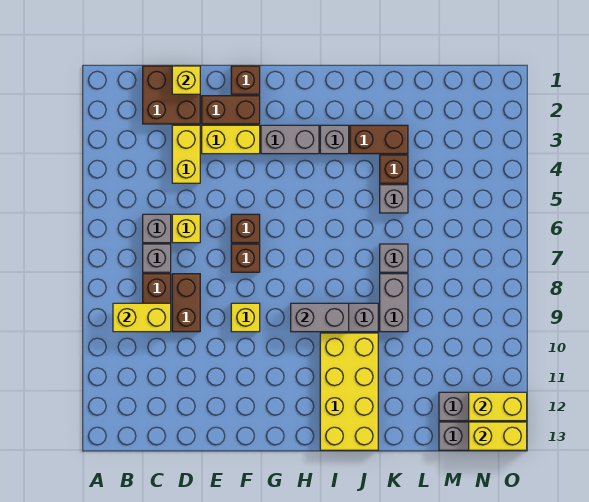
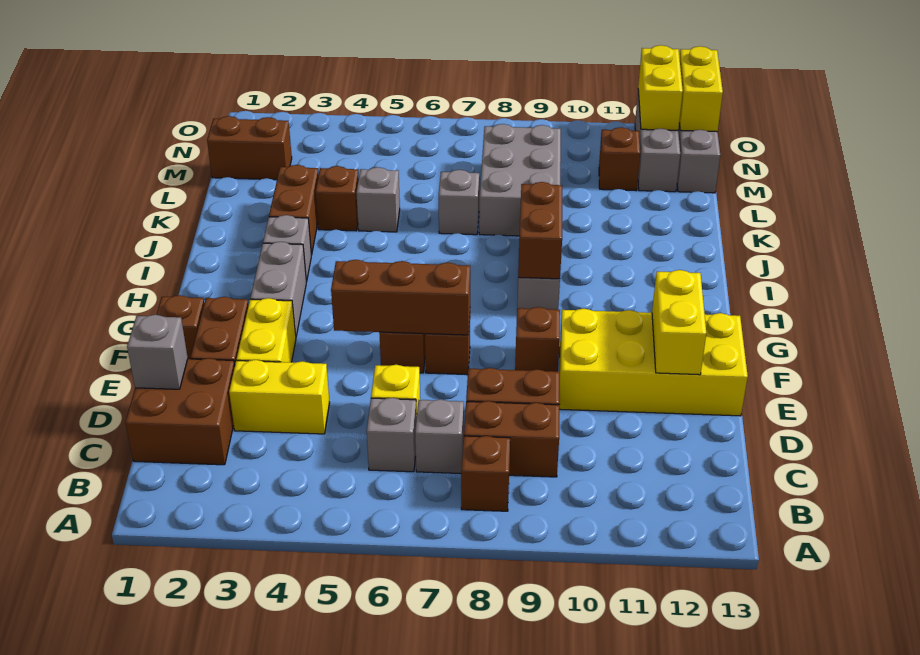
none -> brown brick B8 level 1
yellow brick B9:C9 level 2 -> yellow brick E12:F12 level 2
yellow brick D1 level 2 -> grey brick D1 level 2
none -> brown brick F5:F7 level 2
yellow brick F9 level 1 -> brown brick F9 level 1
grey brick H9:I9 level 2 -> brown brick H9:I9 level 2
yellow brick I10:J13 level 1 -> yellow brick E10:F13 level 1
grey brick K8:K9 level 1 -> grey brick K8:M9 level 1
none -> brown brick M1:M2 level 1
none -> brown brick M11 level 1

